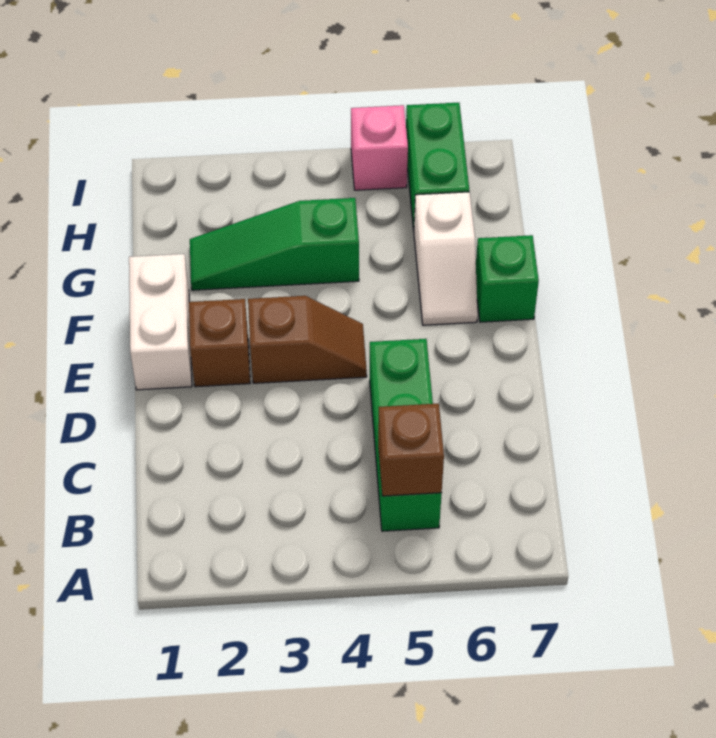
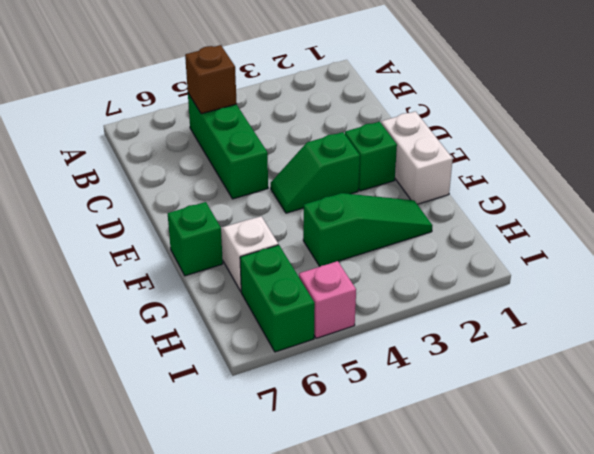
brown brick E2 level 1 -> green brick E2 level 1
brown slope E3:E4 level 1 top 3 -> green slope E3:E4 level 1 top 3

